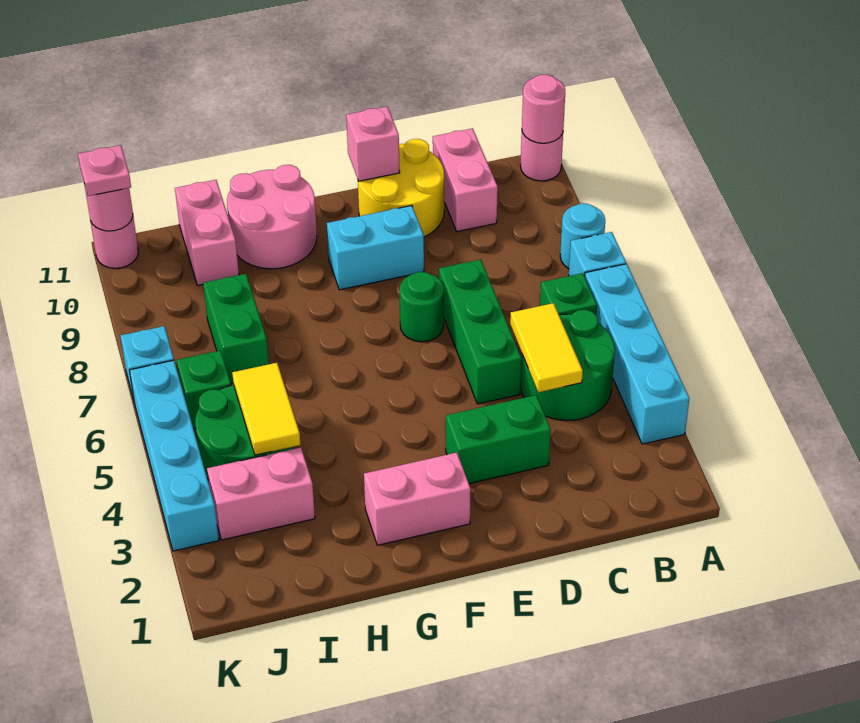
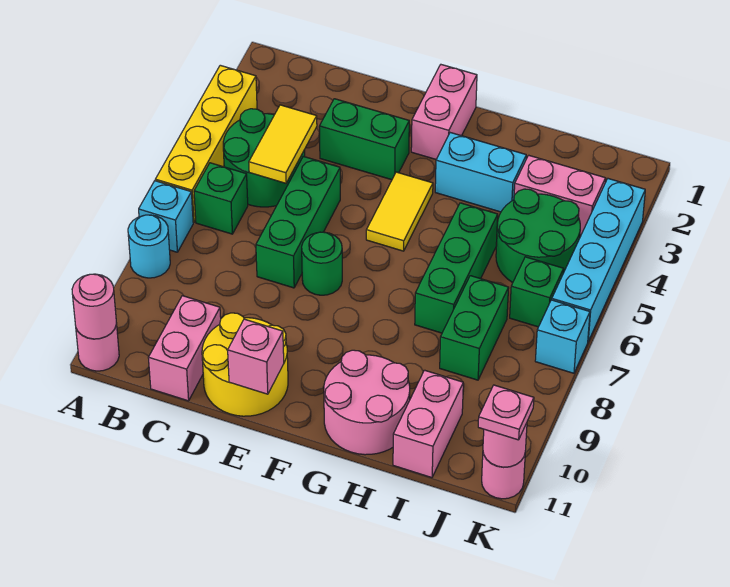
cyan brick A3:A6 level 1 -> yellow brick A3:A6 level 1
cyan brick E9:F9 level 1 -> cyan brick G3:H3 level 1
pink brick F2:G2 level 1 -> pink brick F1:F2 level 1
none -> green brick H5:H7 level 1
yellow tile I4:I5 level 2 -> yellow tile F4:F5 level 1

